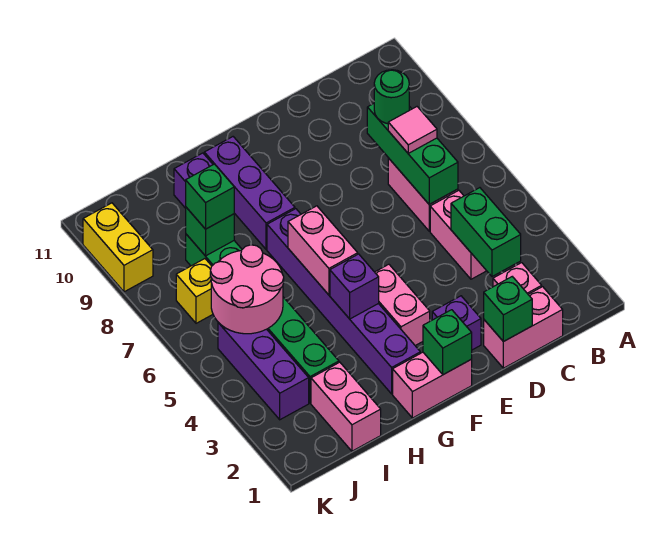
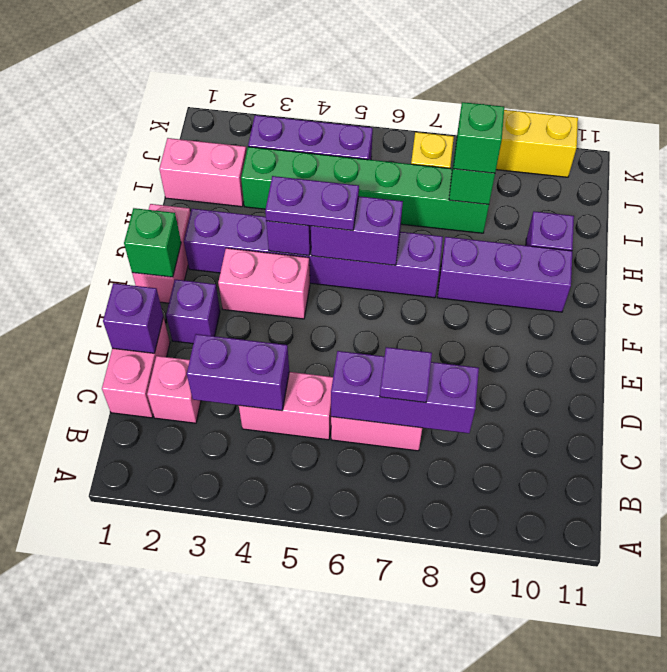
green brick C3:C4 level 2 -> purple brick C3:C4 level 2
green brick C6:C8 level 2 -> purple brick C6:C8 level 2
pink tile C7 level 3 -> purple tile C7 level 3
green round brick C8 level 3 -> none
green brick D1 level 2 -> purple brick D1 level 2
none -> purple plate G4:G5 level 3
pink brick G5:G6 level 2 -> purple brick G5:G6 level 2
pink round brick I5:J6 level 2 -> none

